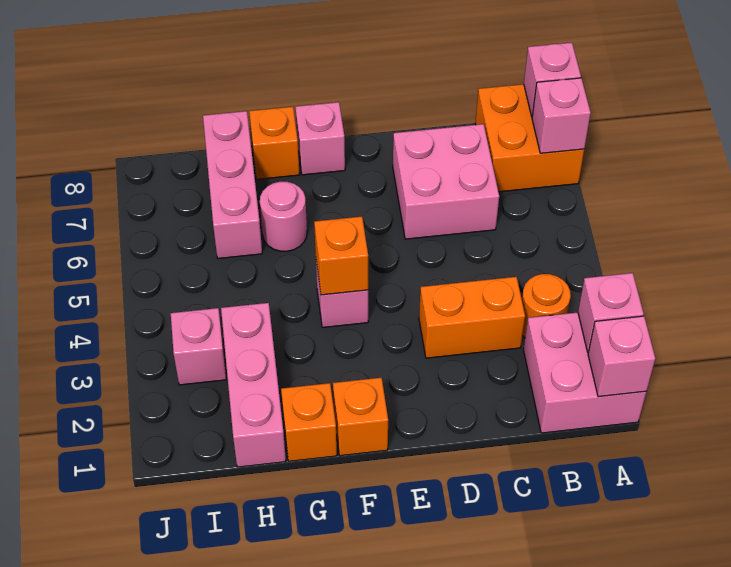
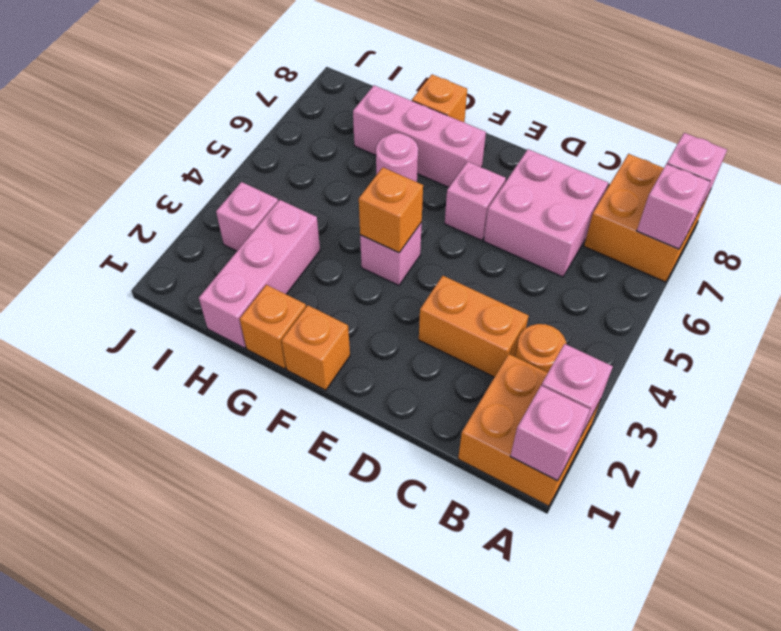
pink brick A1:B2 level 1 -> orange brick A1:B2 level 1
pink brick F8 level 1 -> pink brick E6 level 1
pink brick H6:H8 level 1 -> pink brick F7:H7 level 1

